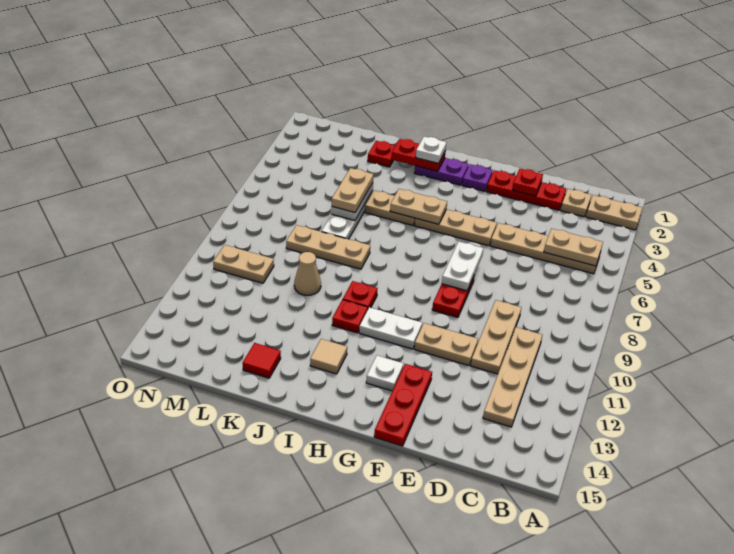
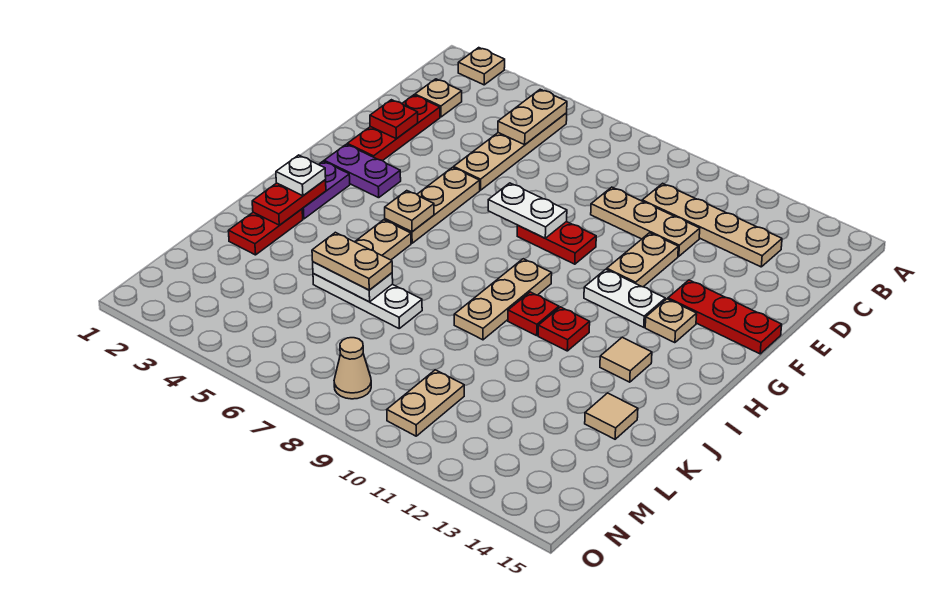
tan plate A2:B2 level 1 -> tan plate A2 level 1
purple plate G2 level 1 -> purple plate G2:G3 level 1
white plate G11:H11 level 1 -> white plate G11:G12 level 1
white plate G13 level 1 -> tan plate G13 level 1
tan plate H5:I5 level 2 -> tan plate H5 level 2
tan plate J8:L8 level 1 -> tan plate H9:J9 level 1
red plate K2 level 1 -> red plate J2:K2 level 1
tan cone K10 level 1 -> tan cone N8 level 1
red tile K14 level 1 -> tan tile K14 level 1

